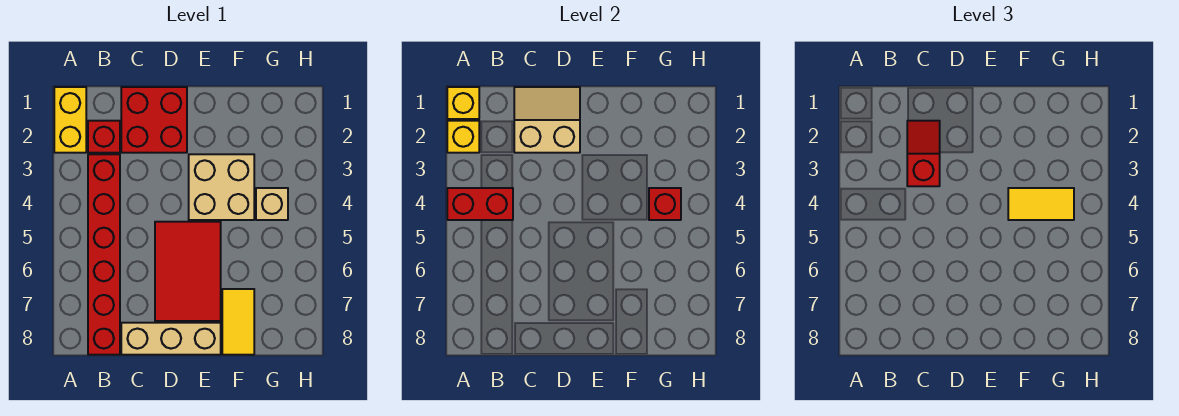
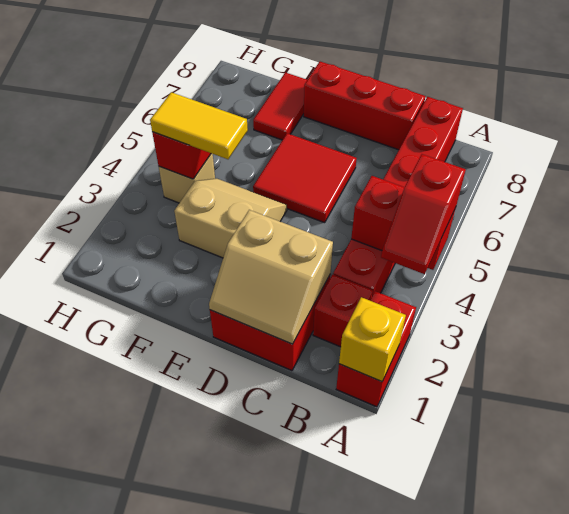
yellow brick A1:A2 level 1 -> red brick A1:A2 level 1
yellow brick A2 level 2 -> none
red slope C2:C3 level 3 top 3 -> red slope A3:A4 level 3 top 4
tan brick C8:E8 level 1 -> red brick C8:E8 level 1
red tile D5:E7 level 1 -> red tile D5:E6 level 1
tan brick E3:F4 level 1 -> tan slope E3:F4 level 1 top 3
yellow tile F7:F8 level 1 -> red tile F7:F8 level 1

